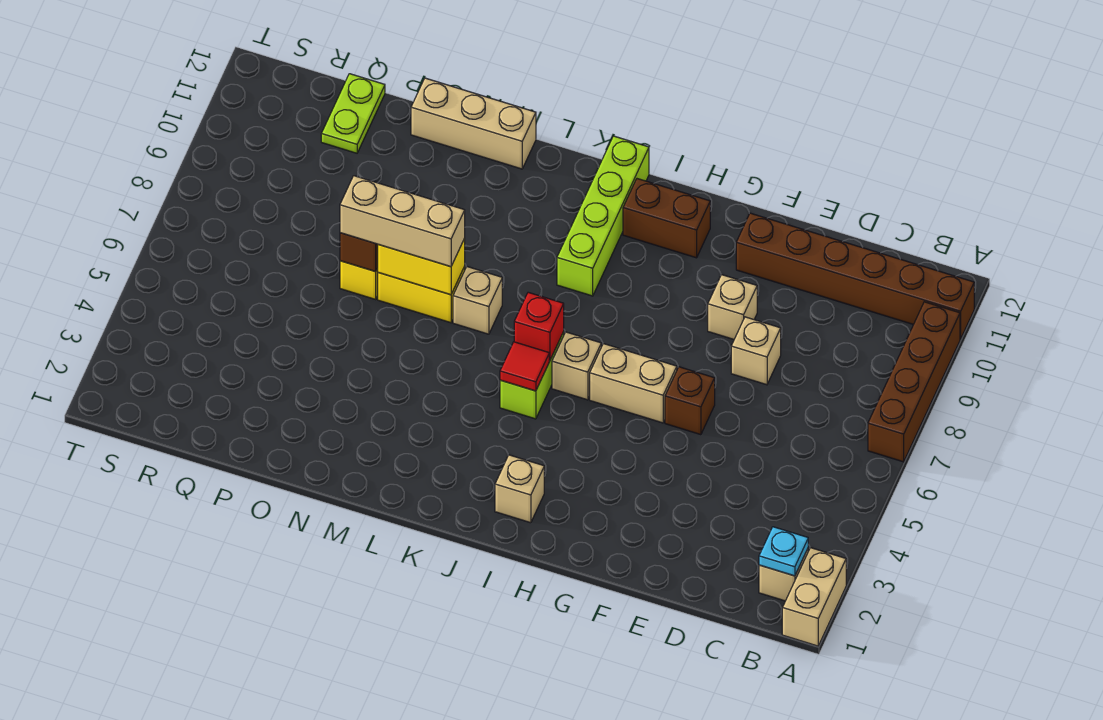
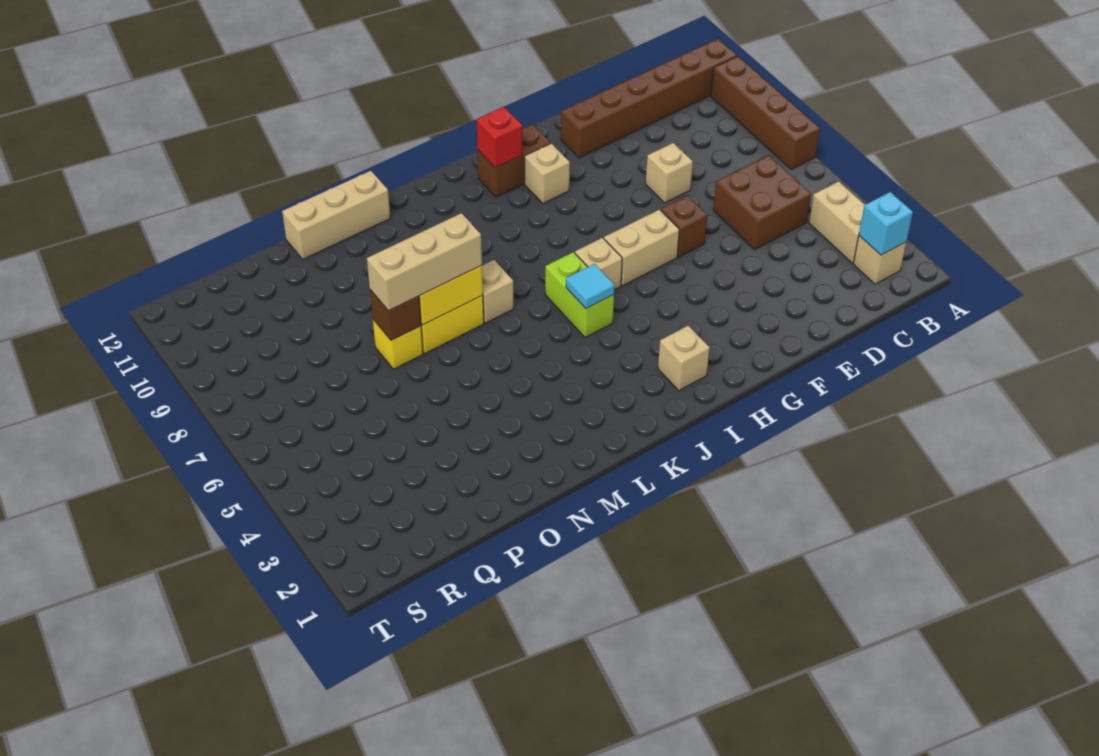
tan brick A1:A2 level 1 -> tan brick B3:B4 level 1
cyan plate B2 level 2 -> cyan brick B2 level 2
none -> brown brick C5:D6 level 1
tan brick F9 level 1 -> tan brick H10 level 1
red tile J5 level 2 -> cyan tile J5 level 2
red brick J6 level 2 -> red brick I11 level 2
lime brick J9:J12 level 1 -> none
lime plate Q11:Q12 level 1 -> none

